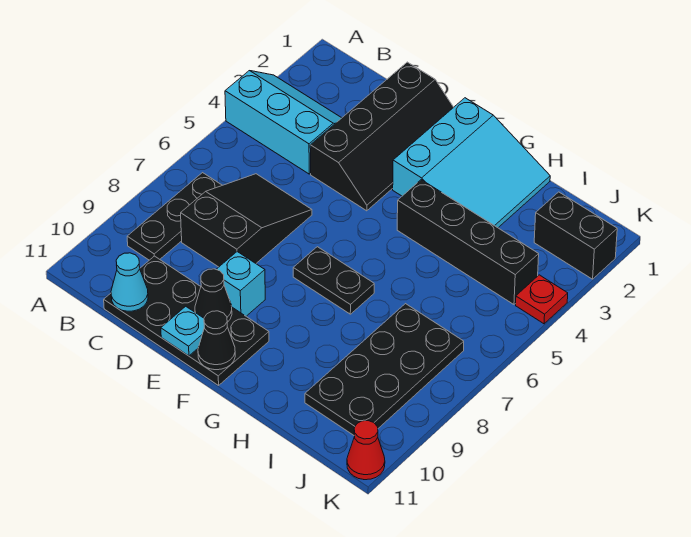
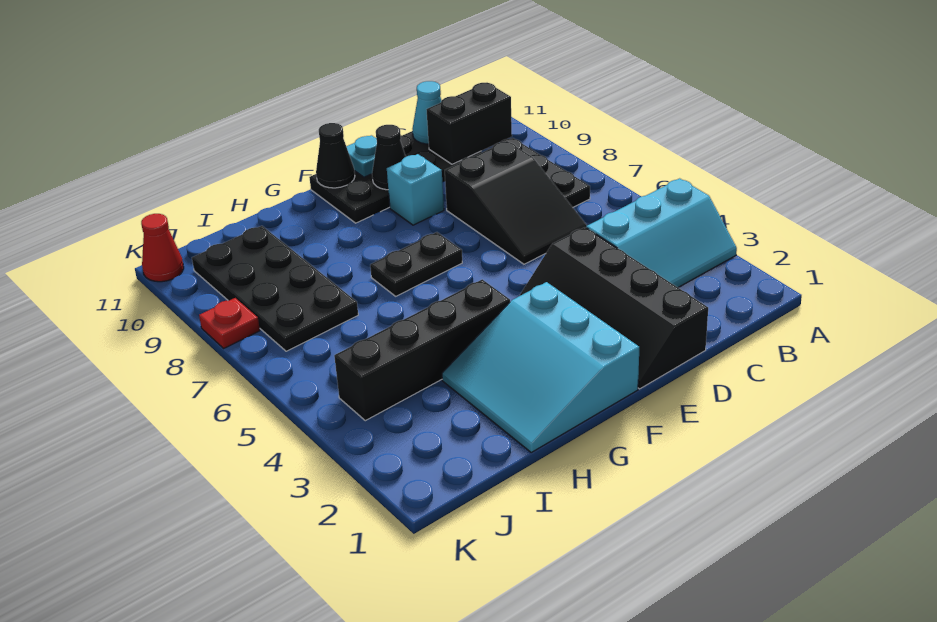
black brick J2:K2 level 1 -> black brick B10:C10 level 2
red plate K4 level 1 -> red plate K8 level 1

